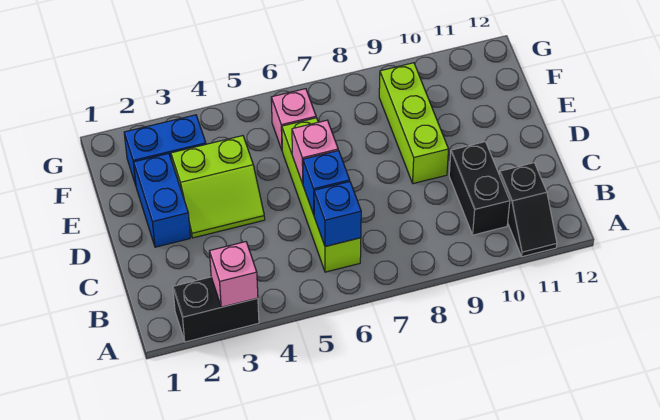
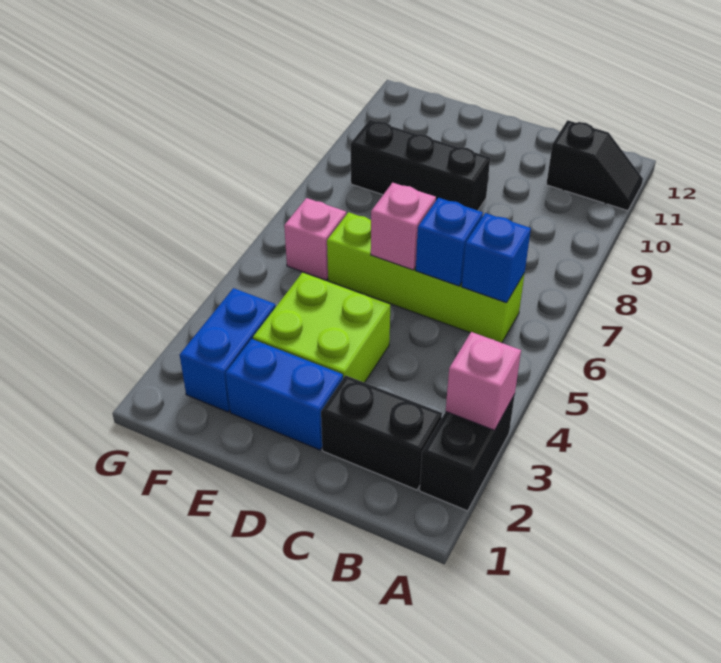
black brick B10:C10 level 1 -> black brick B2:C2 level 1
lime slope D3:E4 level 1 top E -> lime brick D3:E4 level 1
lime brick D9:F9 level 1 -> black brick D9:F9 level 1

